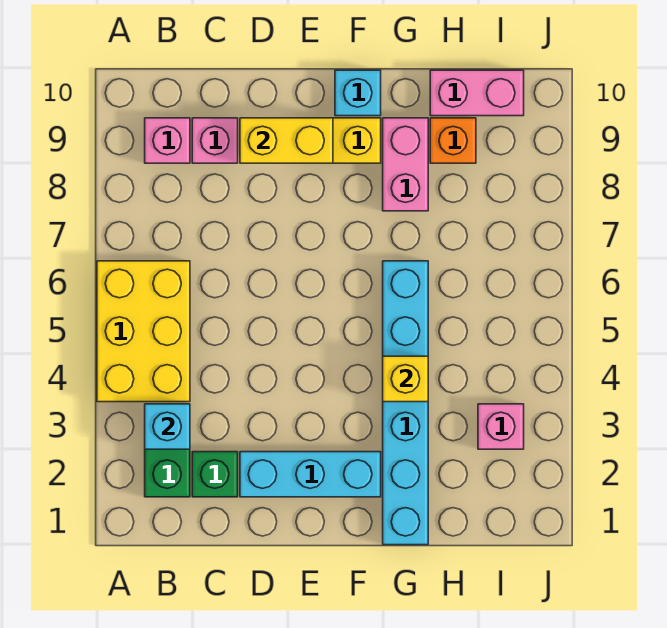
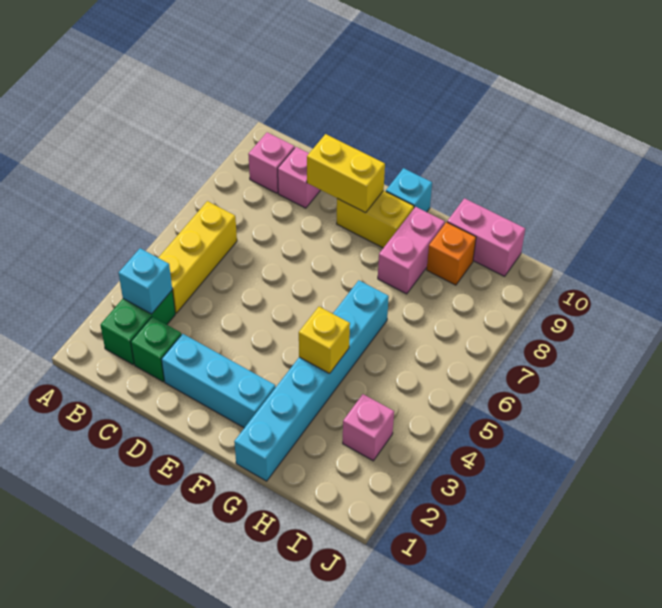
yellow brick A4:B6 level 1 -> yellow brick B4:B6 level 1

